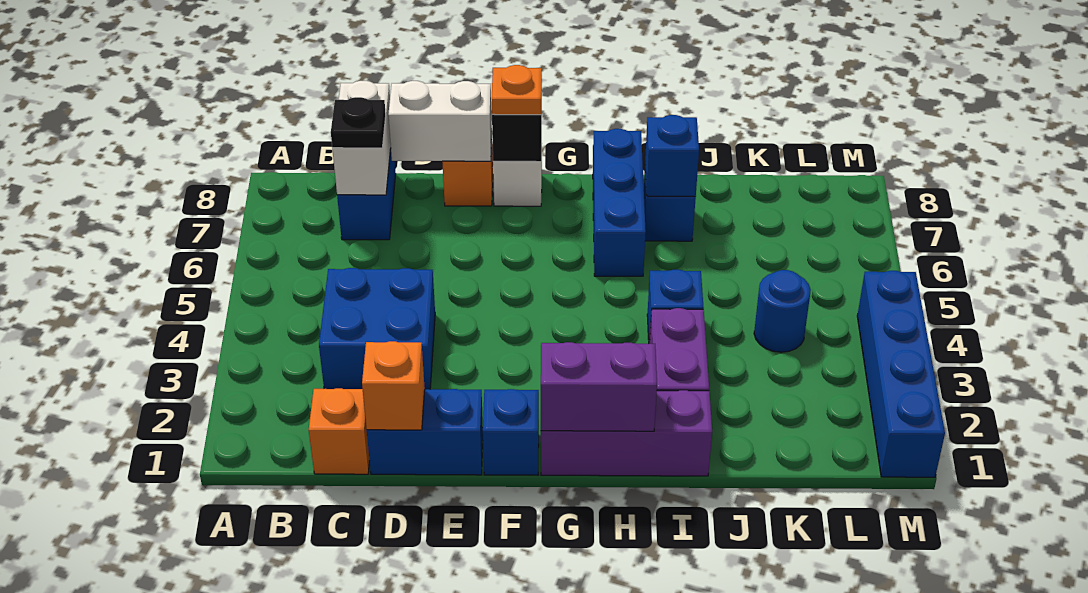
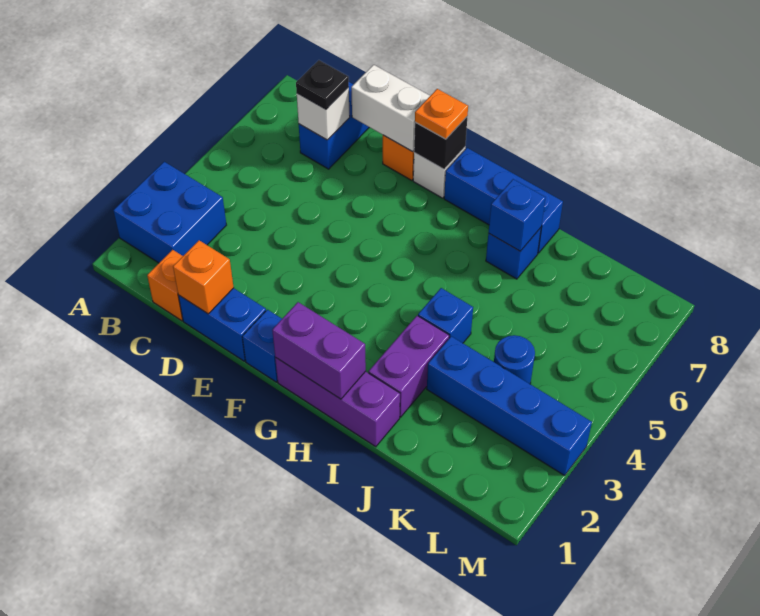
blue brick C3:D4 level 1 -> blue brick A2:B3 level 1
white brick C7:C8 level 2 -> white brick C7 level 2
blue brick H6:H8 level 1 -> blue brick G8:I8 level 1
blue brick M1:M4 level 1 -> blue brick J3:M3 level 1

